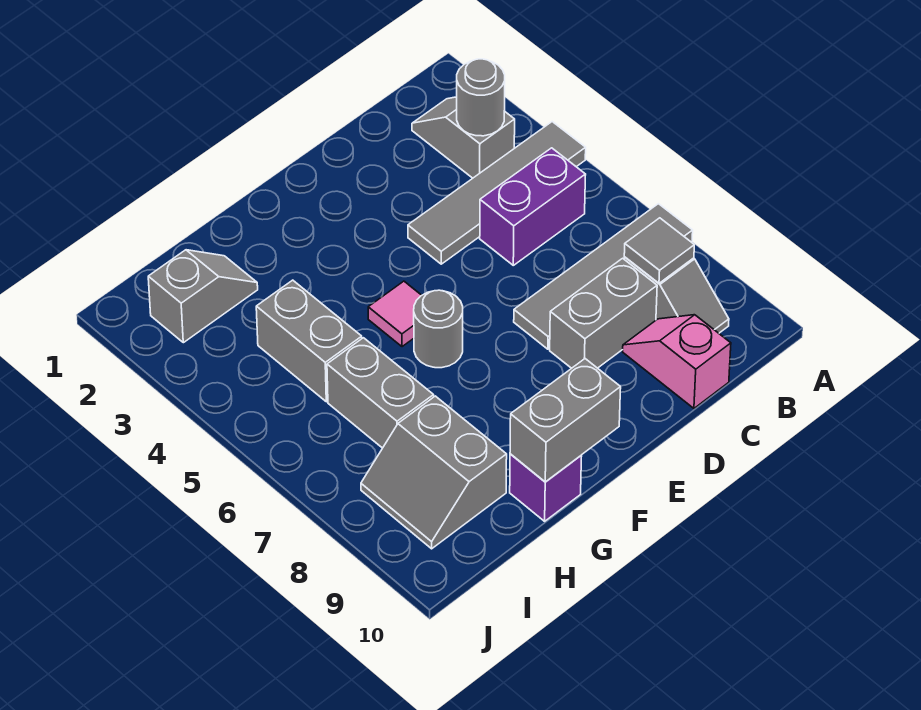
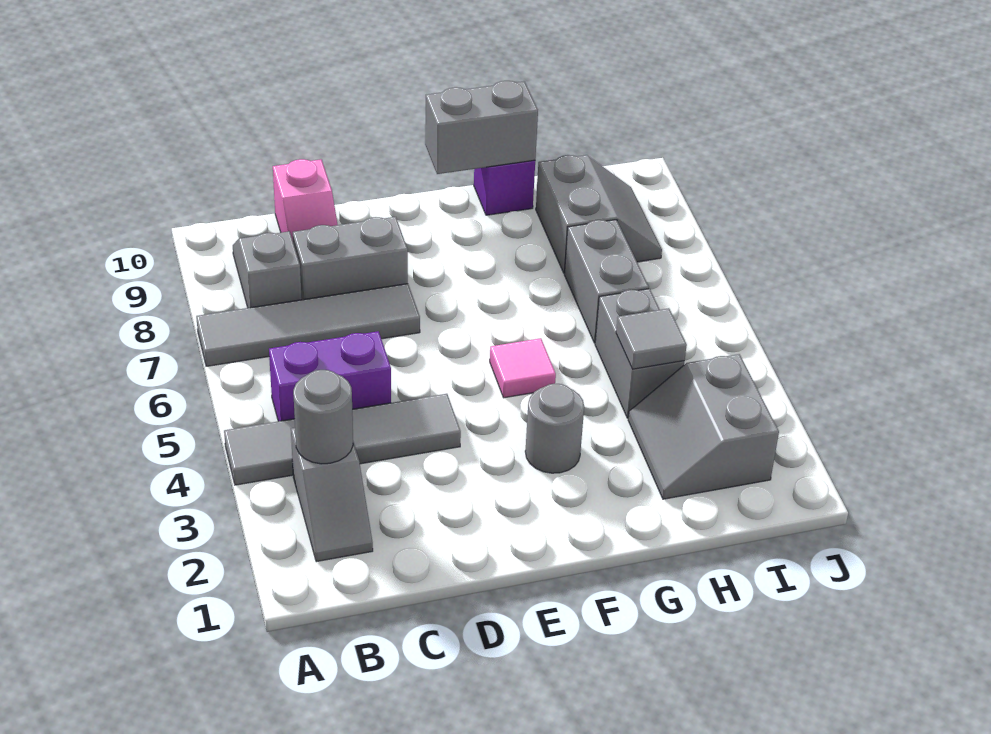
grey tile B8 level 2 -> grey tile H4 level 2
grey round brick F6 level 1 -> grey round brick F3 level 1
grey slope H2:I2 level 1 top I -> grey slope H2:I3 level 1 top I

